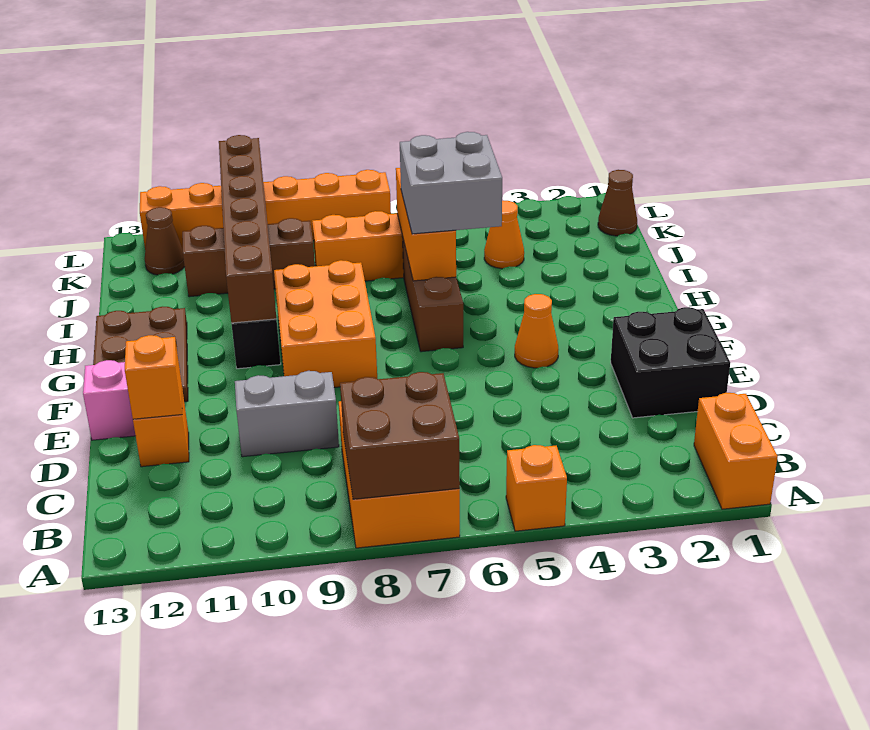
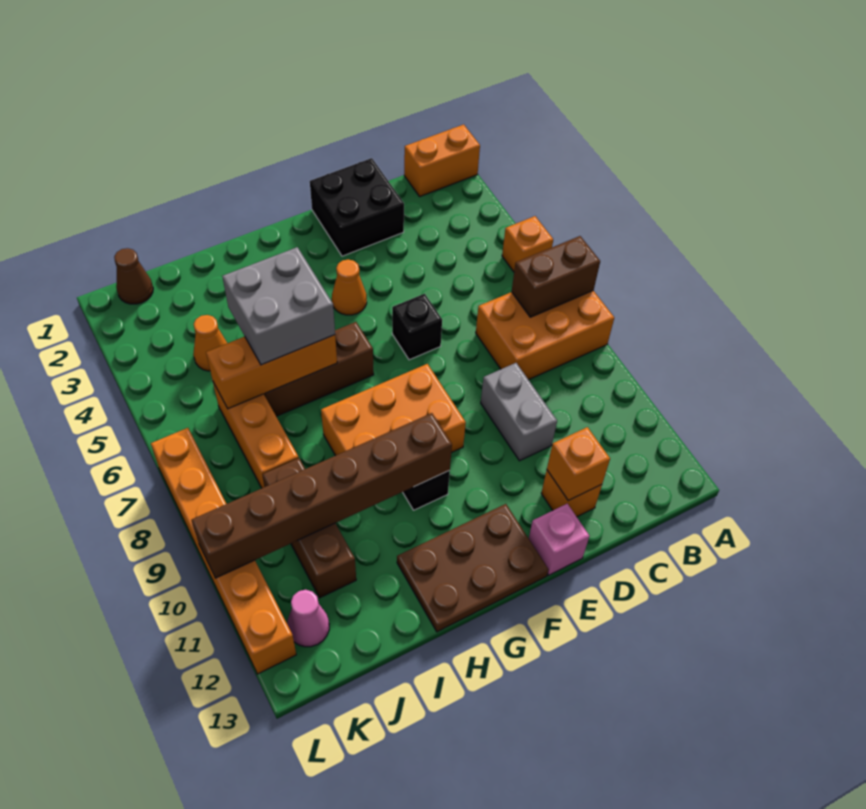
brown brick A7:B8 level 2 -> brown brick A7:B7 level 2
none -> black brick E6 level 1
brown cone K12 level 1 -> pink cone K12 level 1

